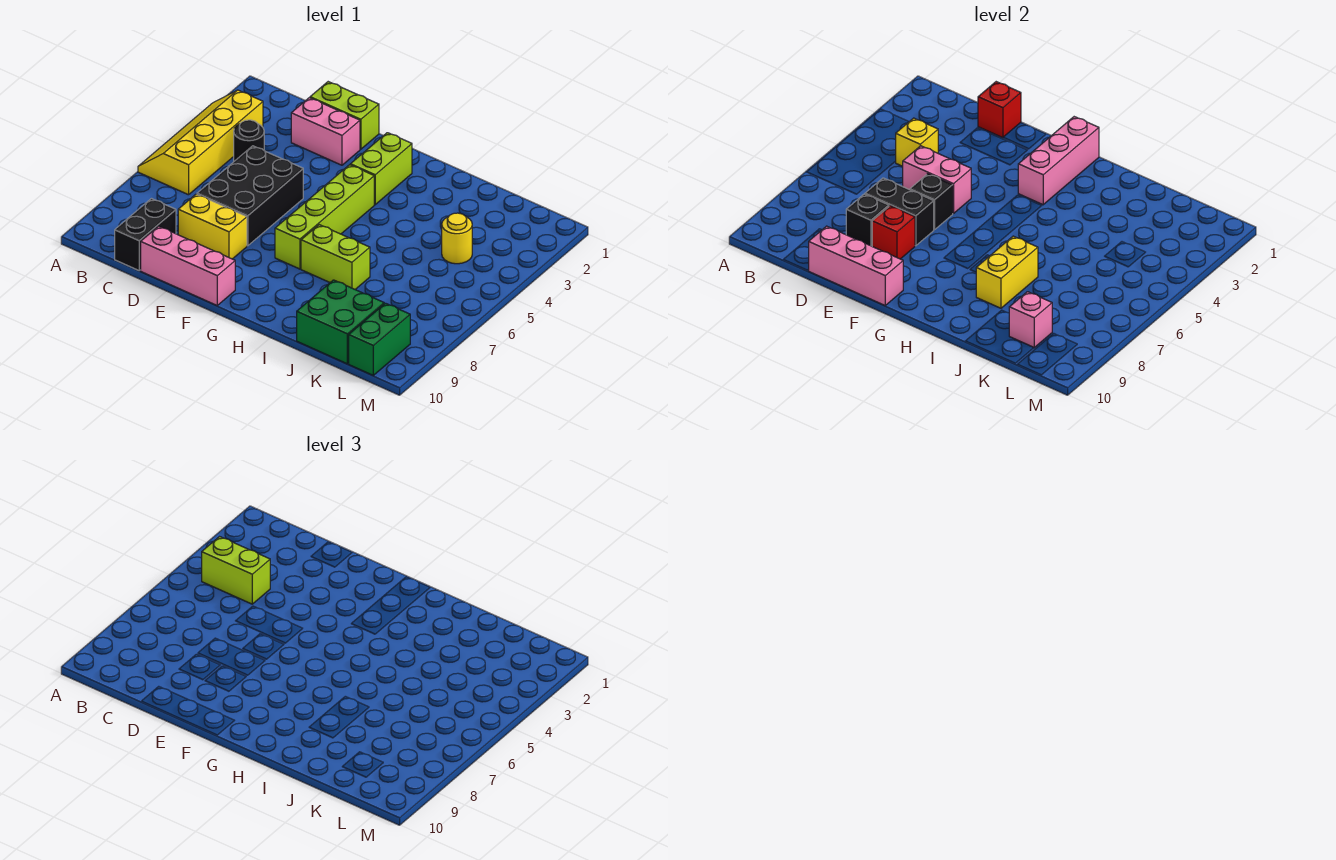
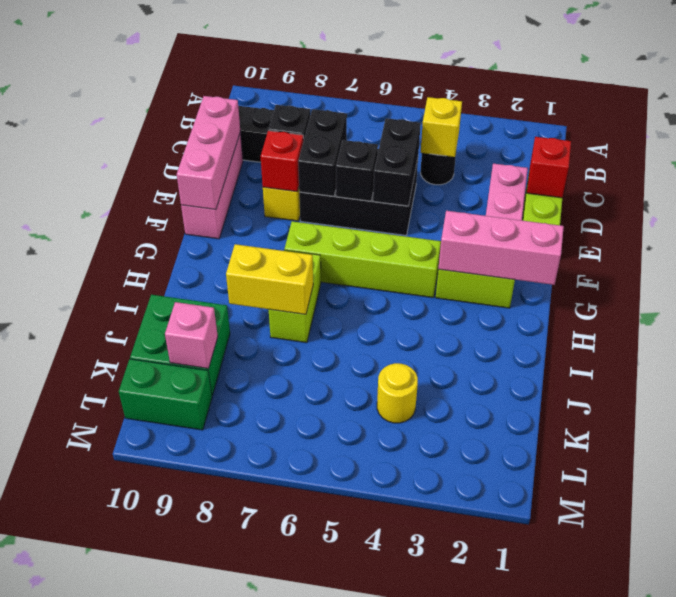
yellow slope A3:B6 level 1 top B -> none
lime brick B4:C4 level 3 -> none
pink brick D5:E5 level 2 -> black brick D5:E5 level 2

